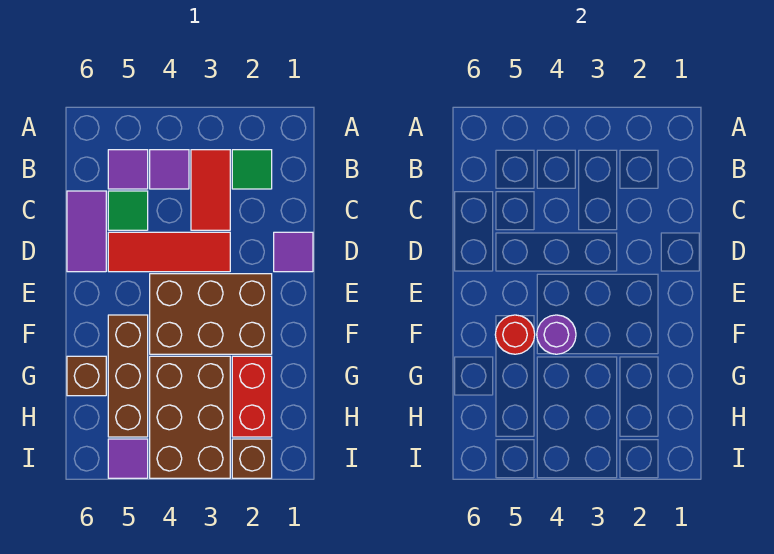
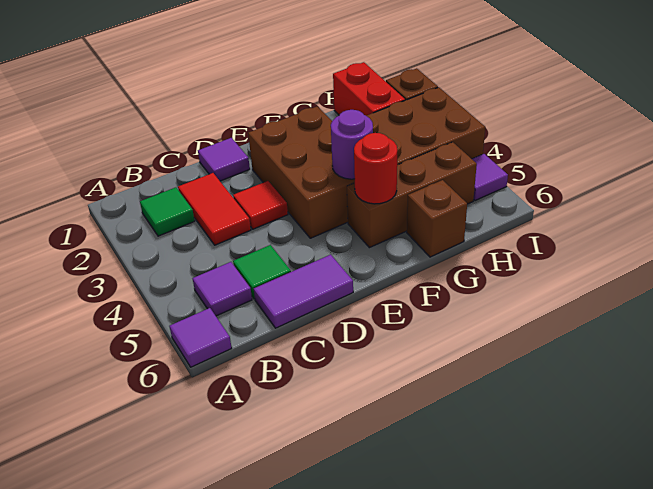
red tile B3:C3 level 1 -> red tile C2:C3 level 1
purple tile B4 level 1 -> purple tile A6 level 1
red tile D3:D5 level 1 -> red tile D3 level 1
red brick G2:H2 level 1 -> red brick H1:H2 level 1

